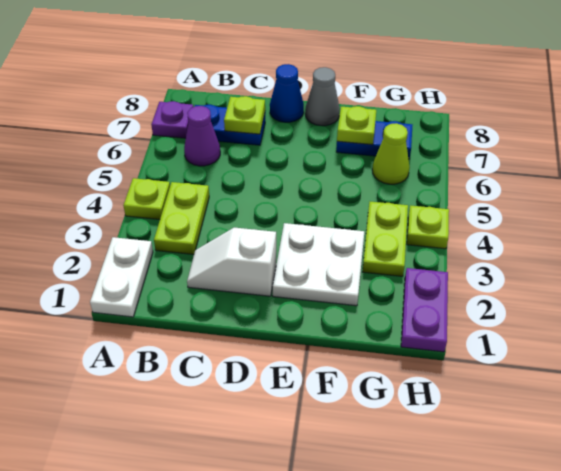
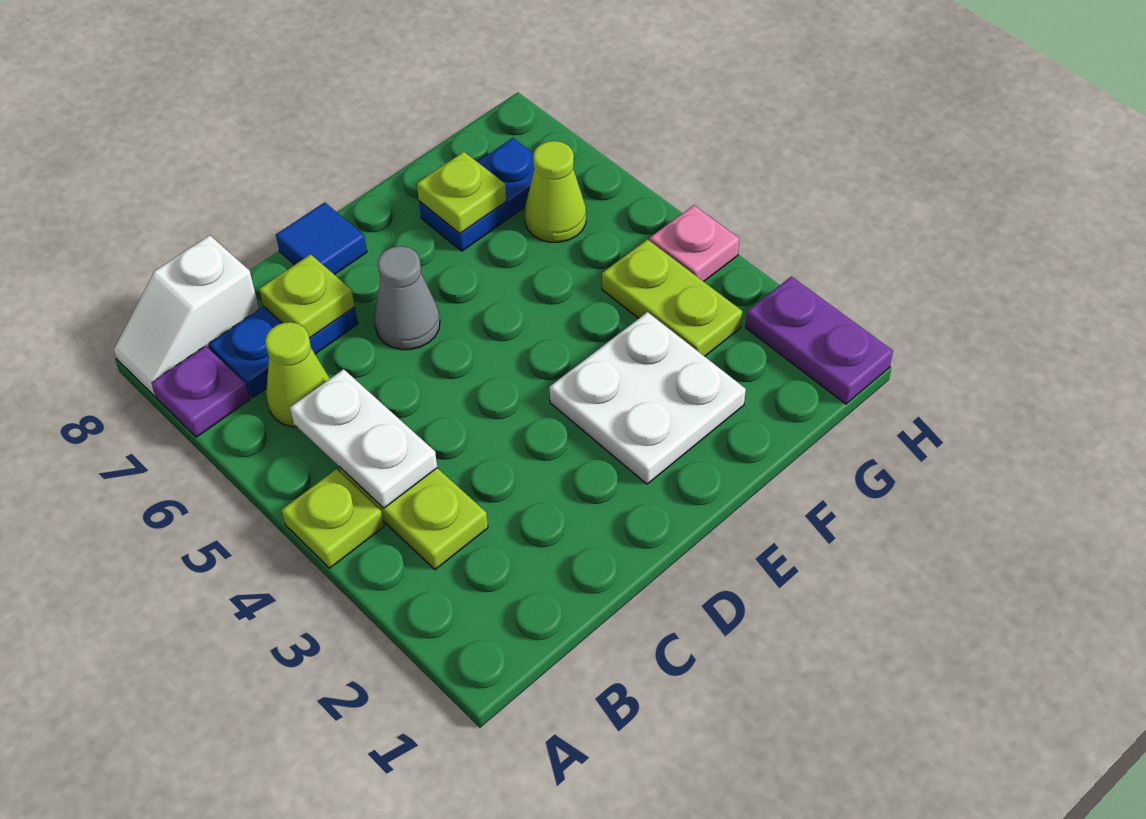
white plate A1:A2 level 1 -> white plate B4:B5 level 2
purple cone B6 level 1 -> lime cone B6 level 1
white slope C2:D2 level 1 top D -> white slope A8:B8 level 1 top B
blue cone D8 level 1 -> blue tile D8 level 1
grey cone E8 level 1 -> grey cone D6 level 1
lime plate H4 level 1 -> pink plate H4 level 1

